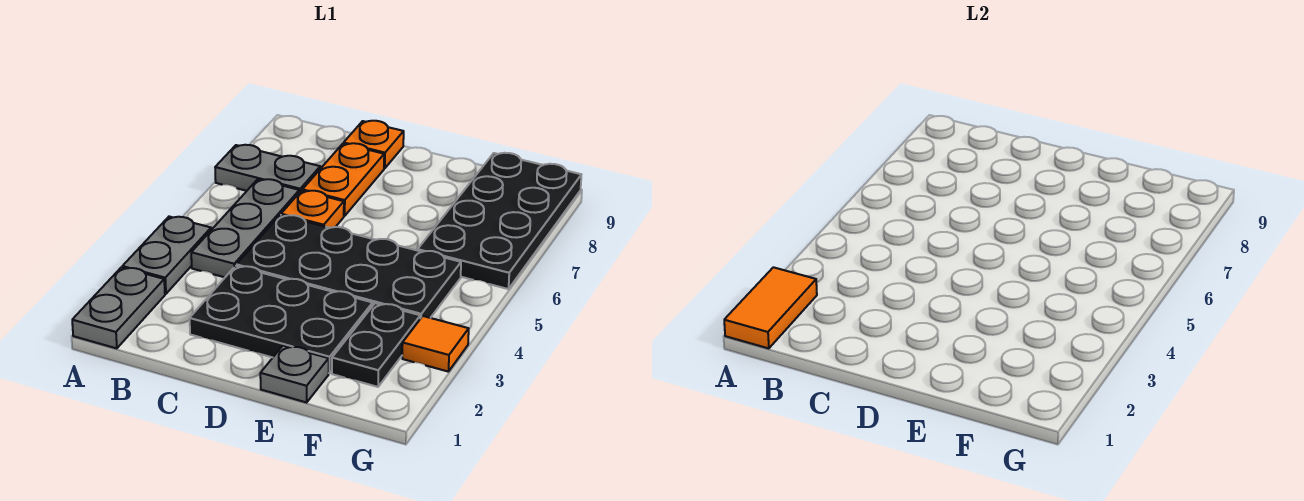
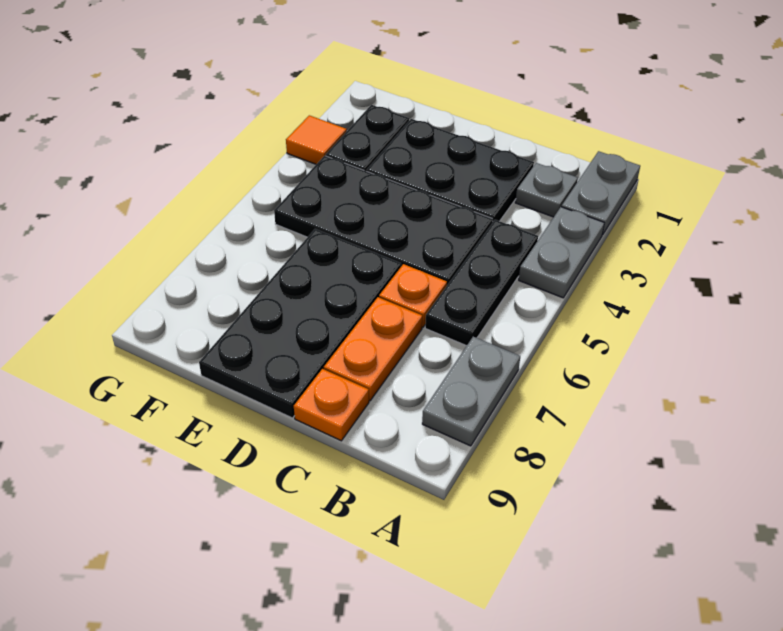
orange tile A1:A2 level 2 -> none
grey plate A7:B7 level 1 -> grey plate A7:A8 level 1
grey plate B4:B6 level 1 -> black plate B4:B6 level 1
grey plate E1 level 1 -> grey plate B2 level 1
black plate F6:G9 level 1 -> black plate D6:E9 level 1

